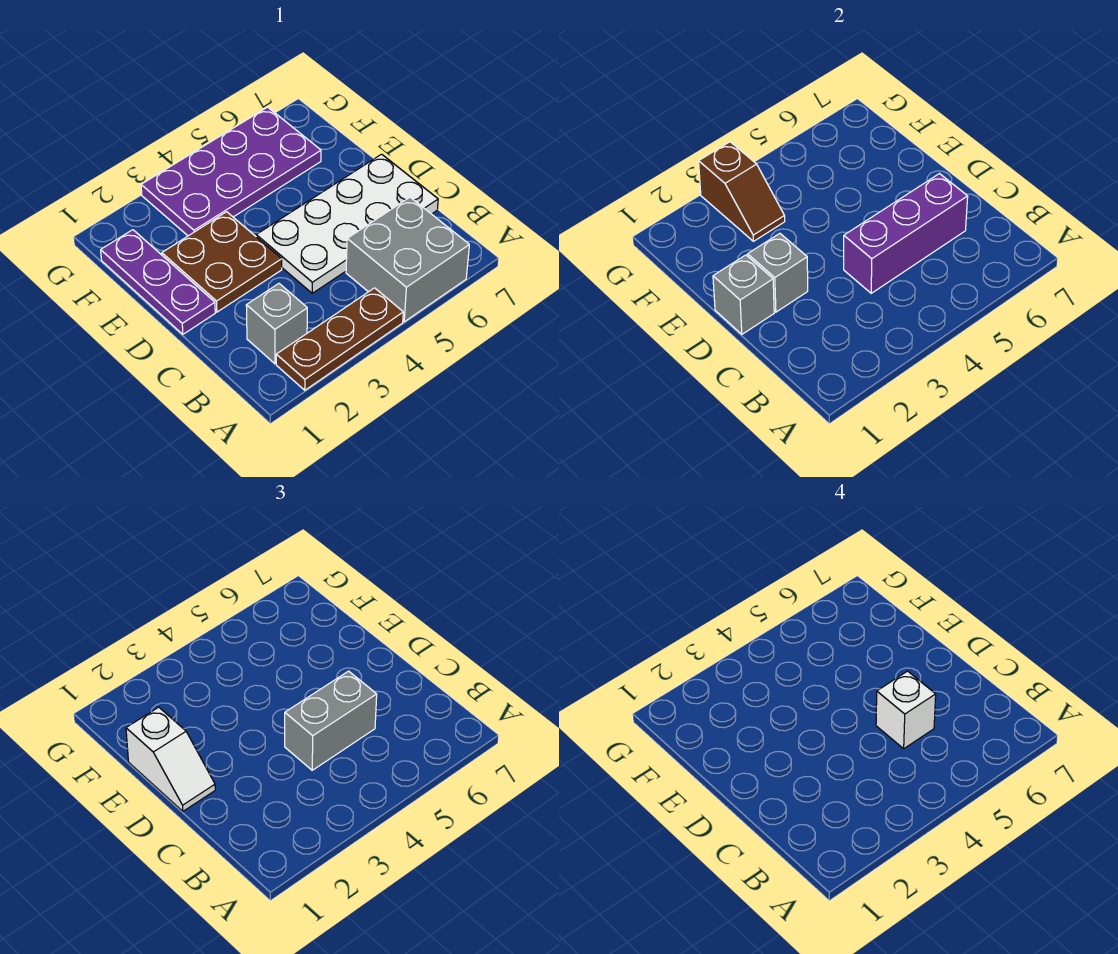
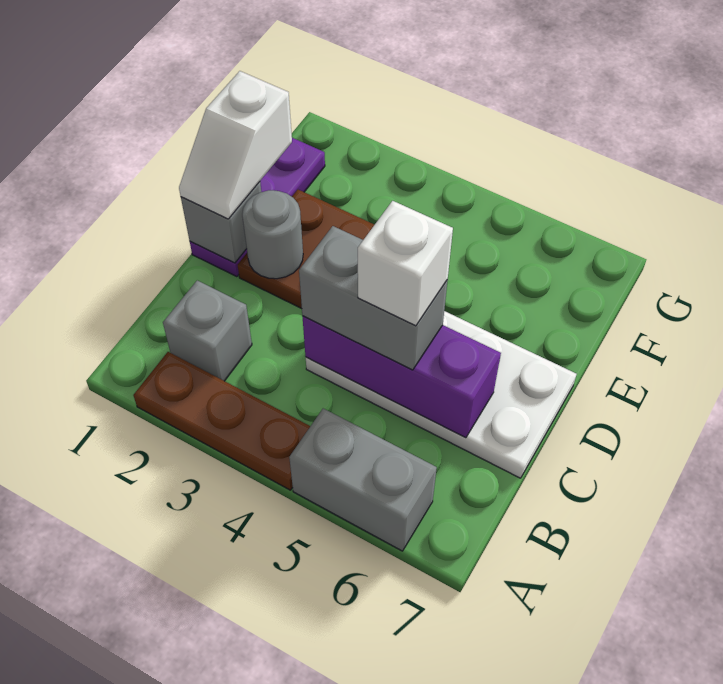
grey brick A5:B6 level 1 -> grey brick A5:A6 level 1
grey brick D2 level 2 -> grey round brick D2 level 2
purple plate F3:G6 level 1 -> none
brown slope F3:G3 level 2 top G -> none

